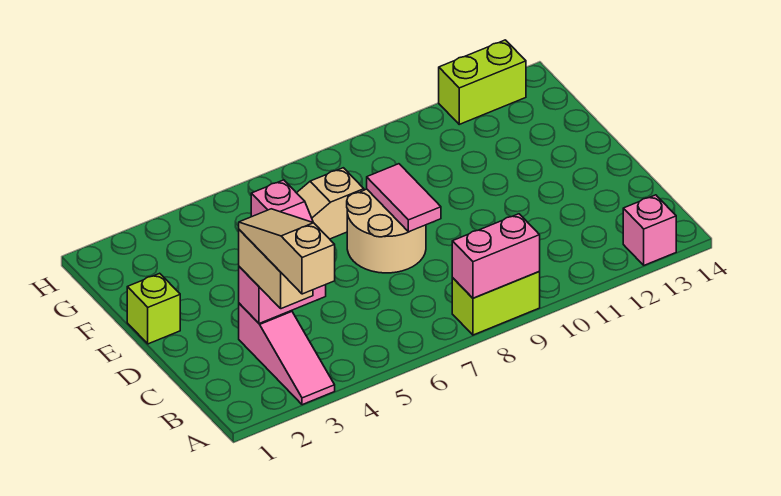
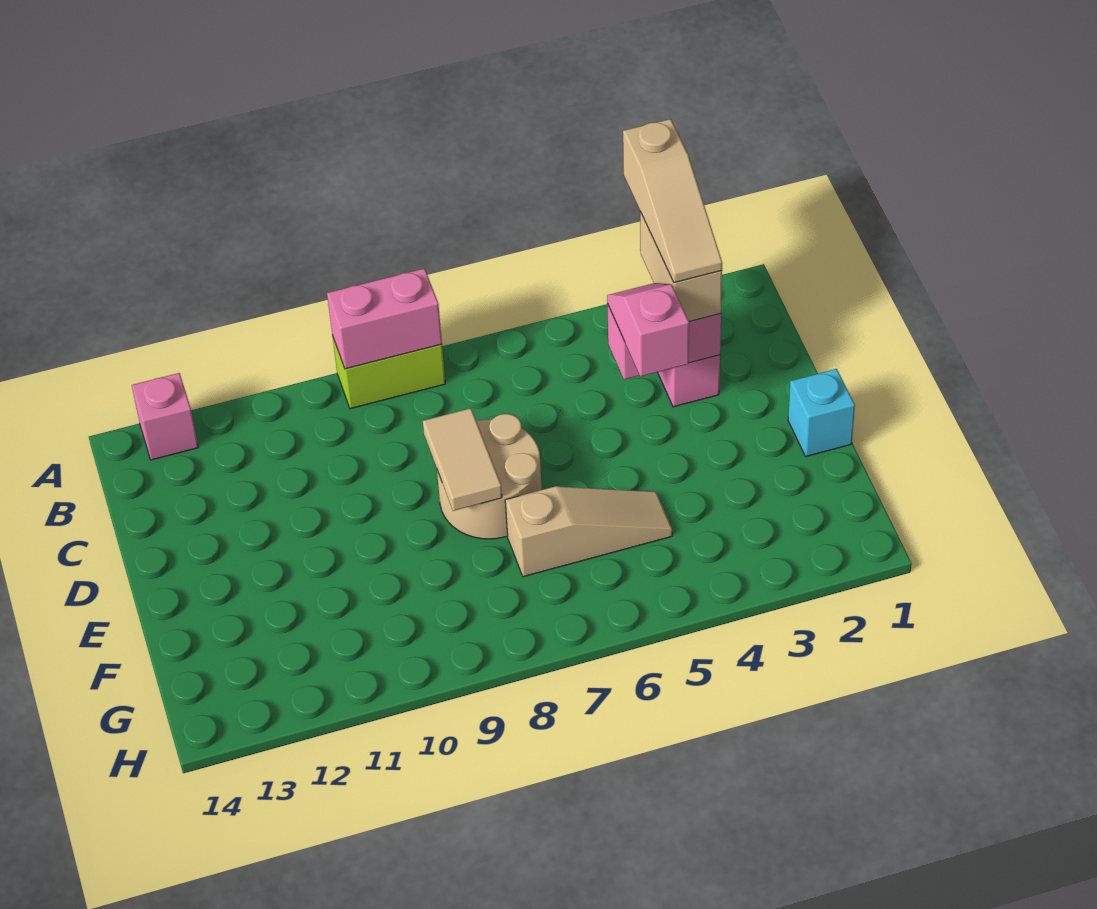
pink tile D8:E8 level 2 -> tan tile D8:E8 level 2
lime brick E1 level 1 -> cyan brick E1 level 1
lime brick H12:H13 level 1 -> none

